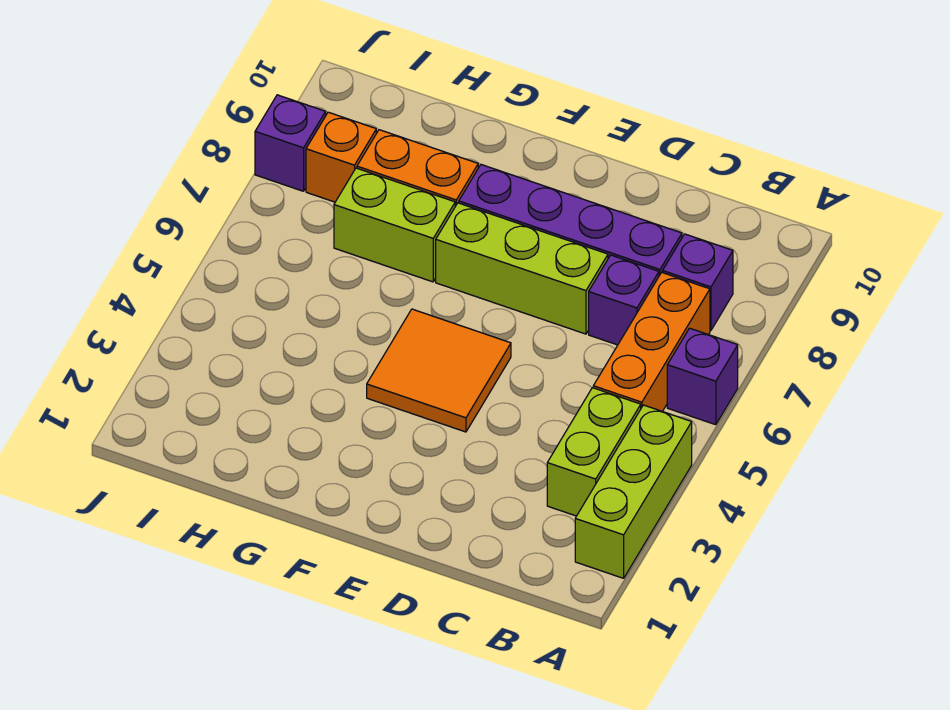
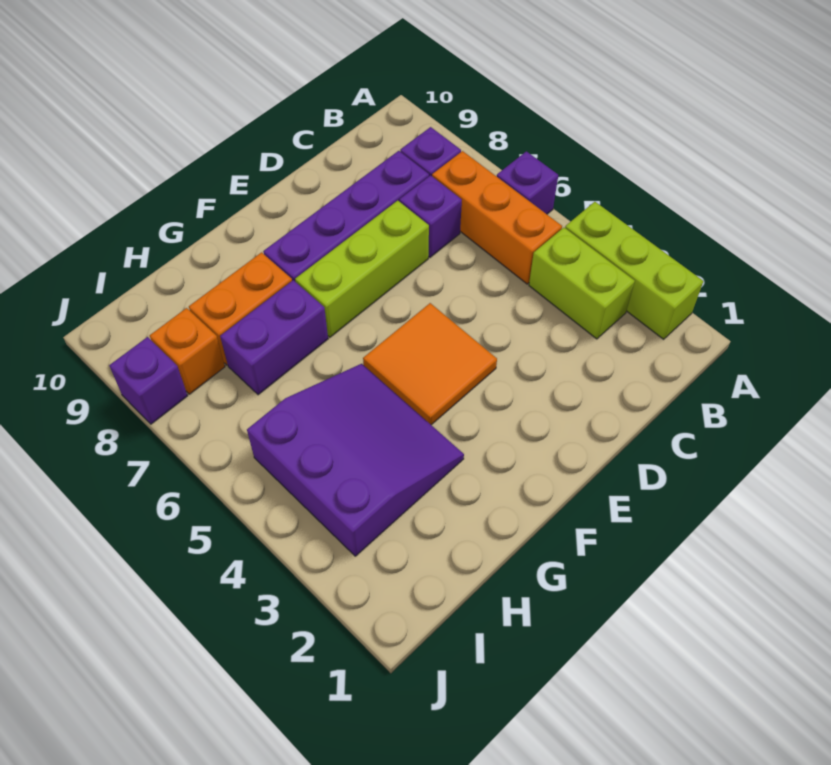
none -> purple slope G3:I5 level 1 top I
lime brick G7:H7 level 1 -> purple brick G7:H7 level 1

